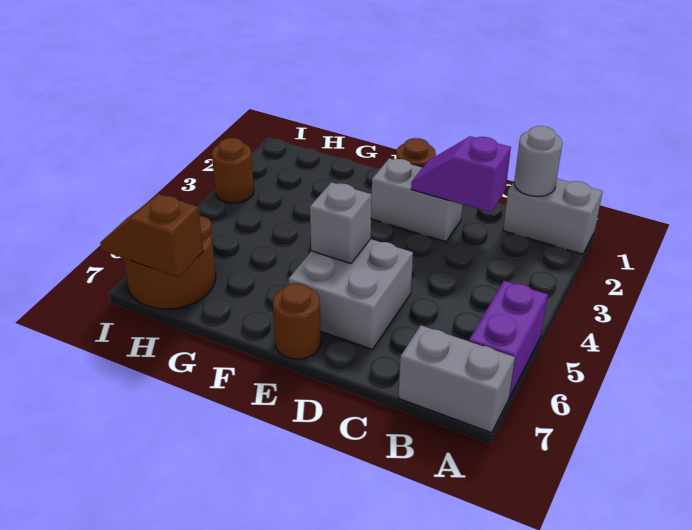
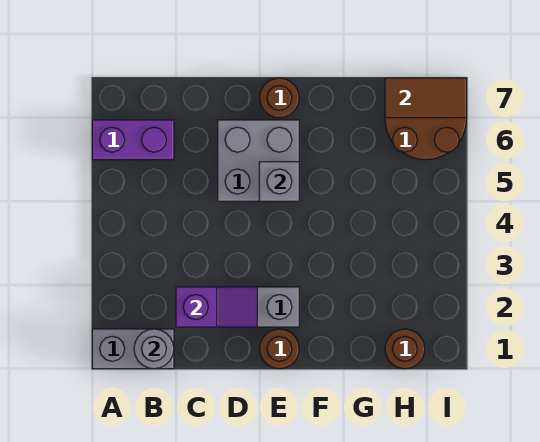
purple brick A5:A6 level 1 -> purple brick A6:B6 level 1
grey brick A7:B7 level 1 -> none
brown slope H7:I7 level 2 top H -> brown tile H7:I7 level 2
brown round brick I3 level 1 -> brown round brick H1 level 1

